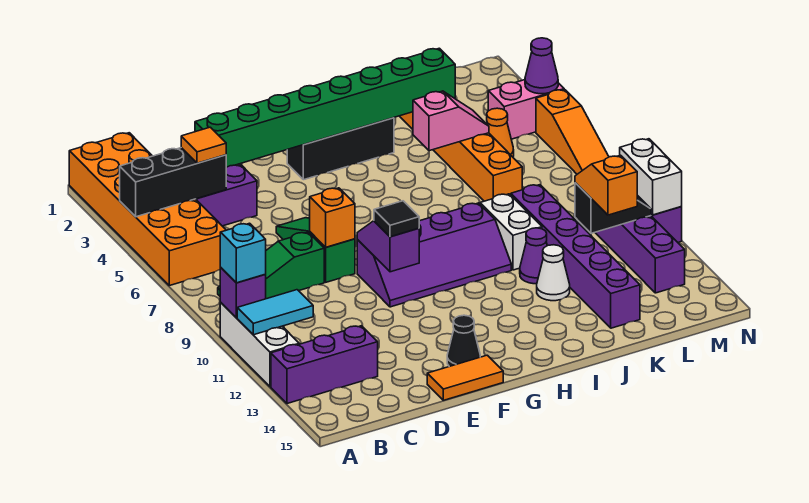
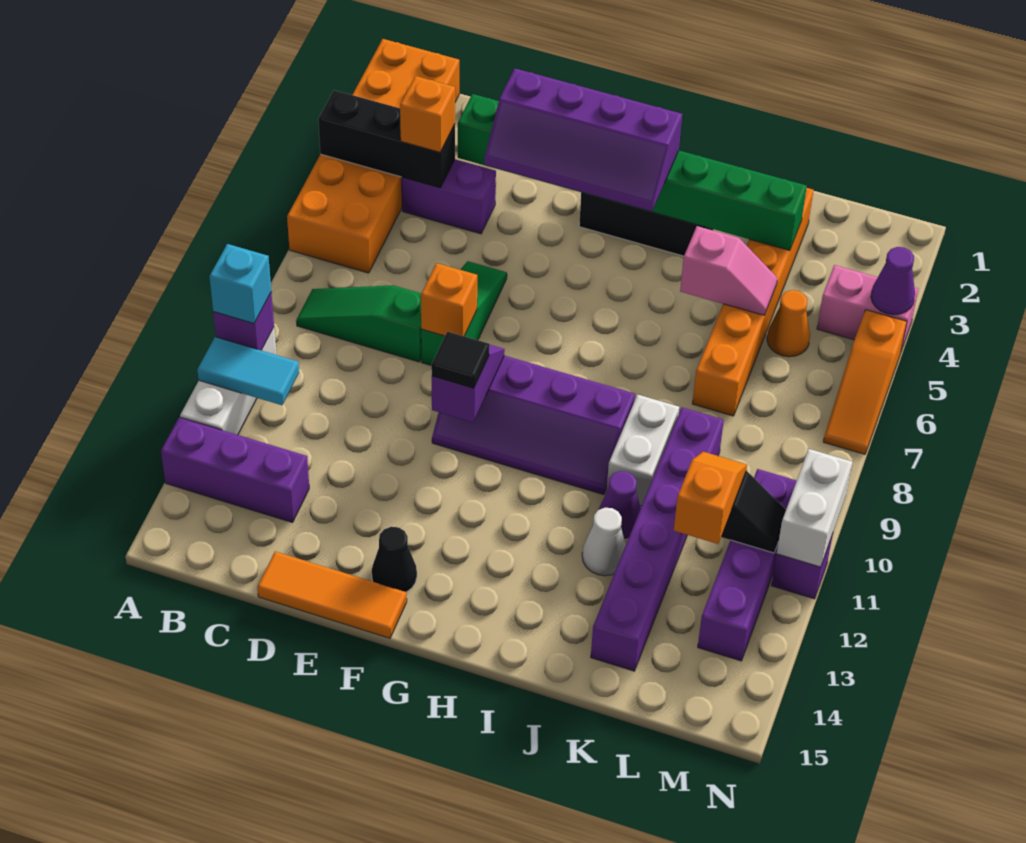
orange tile C4 level 3 -> orange brick C4 level 3
none -> purple slope E3:H4 level 3 top 3
orange tile E15:F15 level 1 -> orange tile D15:F15 level 1

